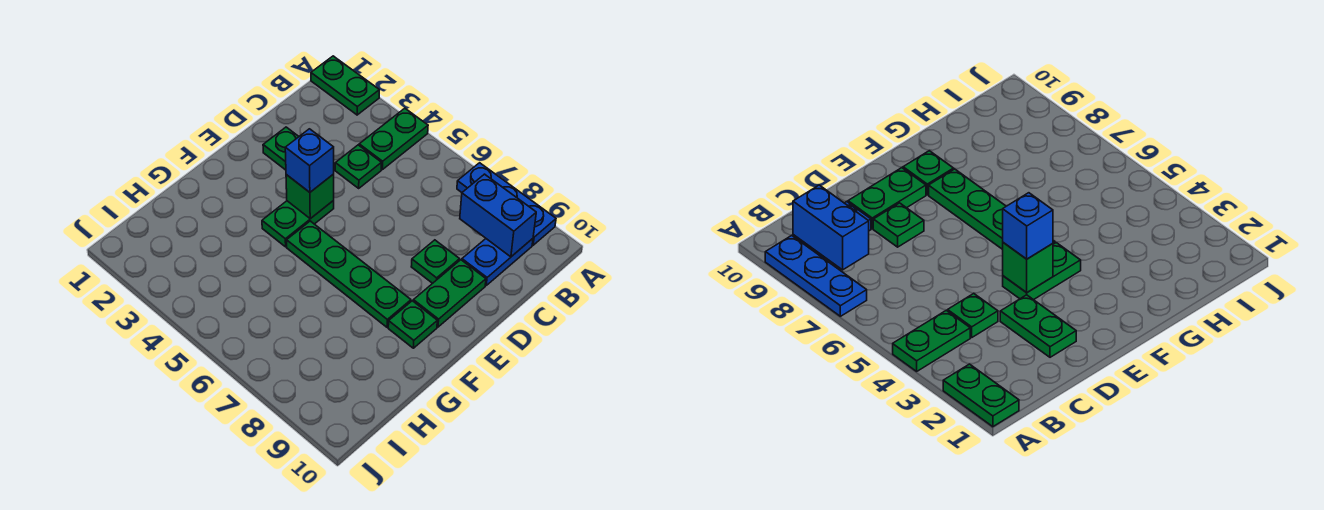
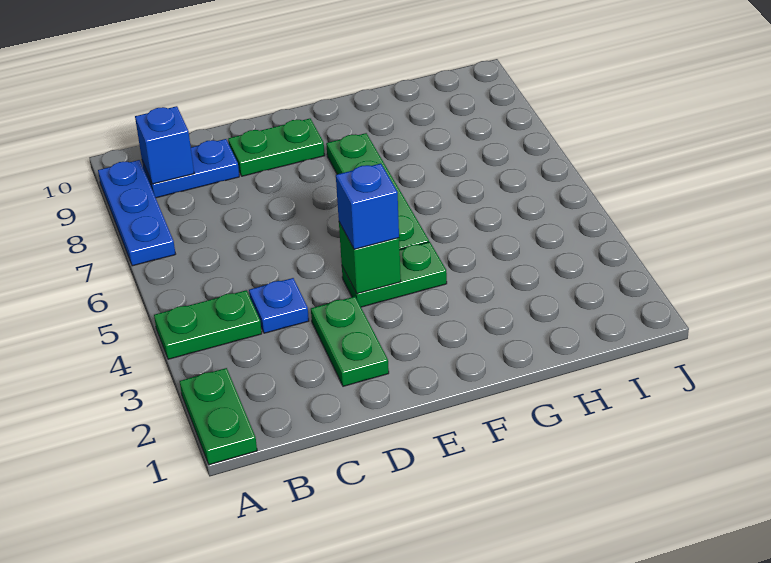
blue brick B8:B9 level 2 -> blue brick B9 level 2
green plate C4 level 1 -> blue plate C4 level 1
green plate D8 level 1 -> none
green plate F9 level 1 -> none

